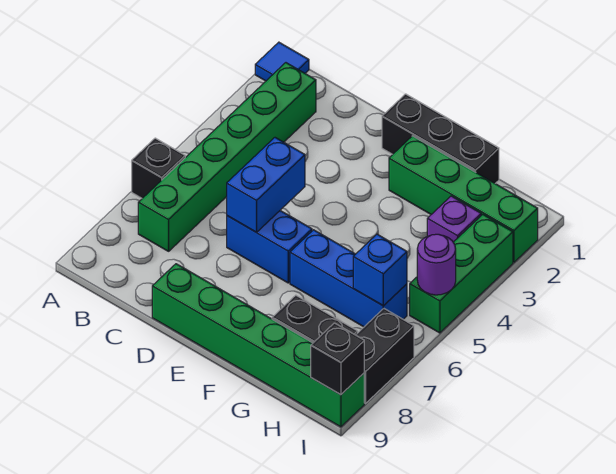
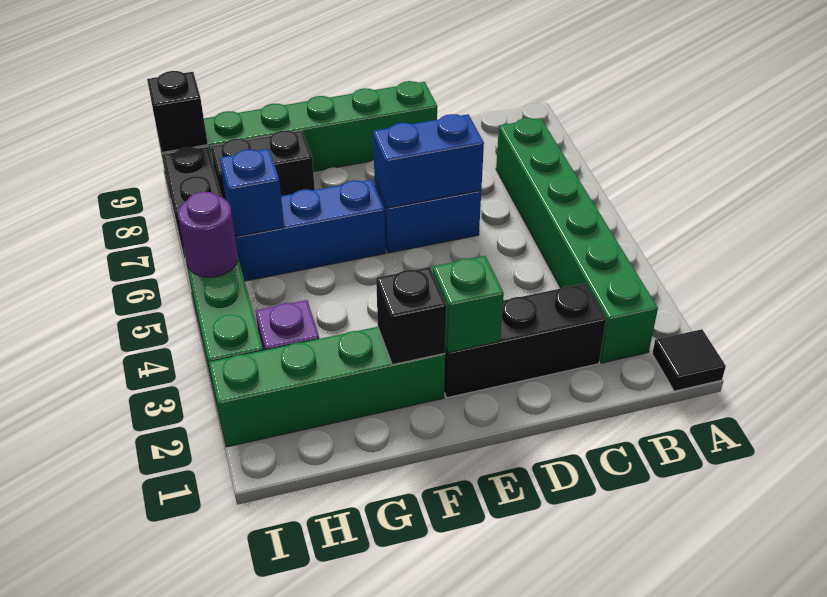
blue tile A1 level 1 -> black tile A1 level 1
black brick A6 level 1 -> black brick F2 level 2
blue brick D5:D6 level 2 -> blue brick D6:E6 level 2
black brick E1:G1 level 1 -> black brick C2:E2 level 1
none -> green brick E2 level 2

